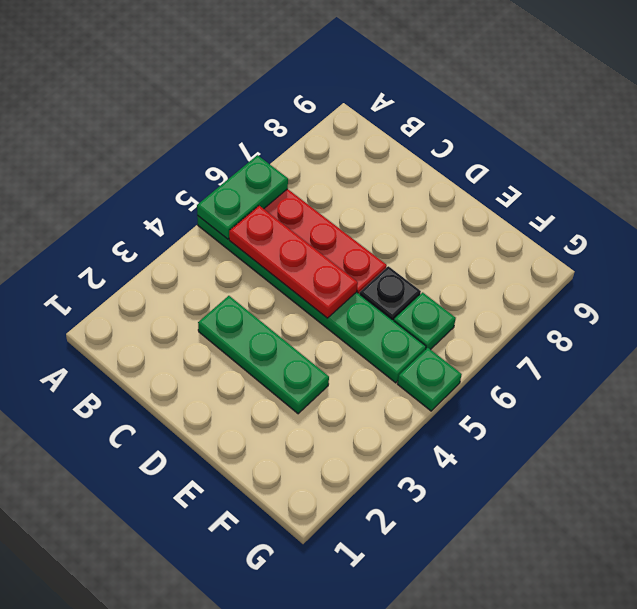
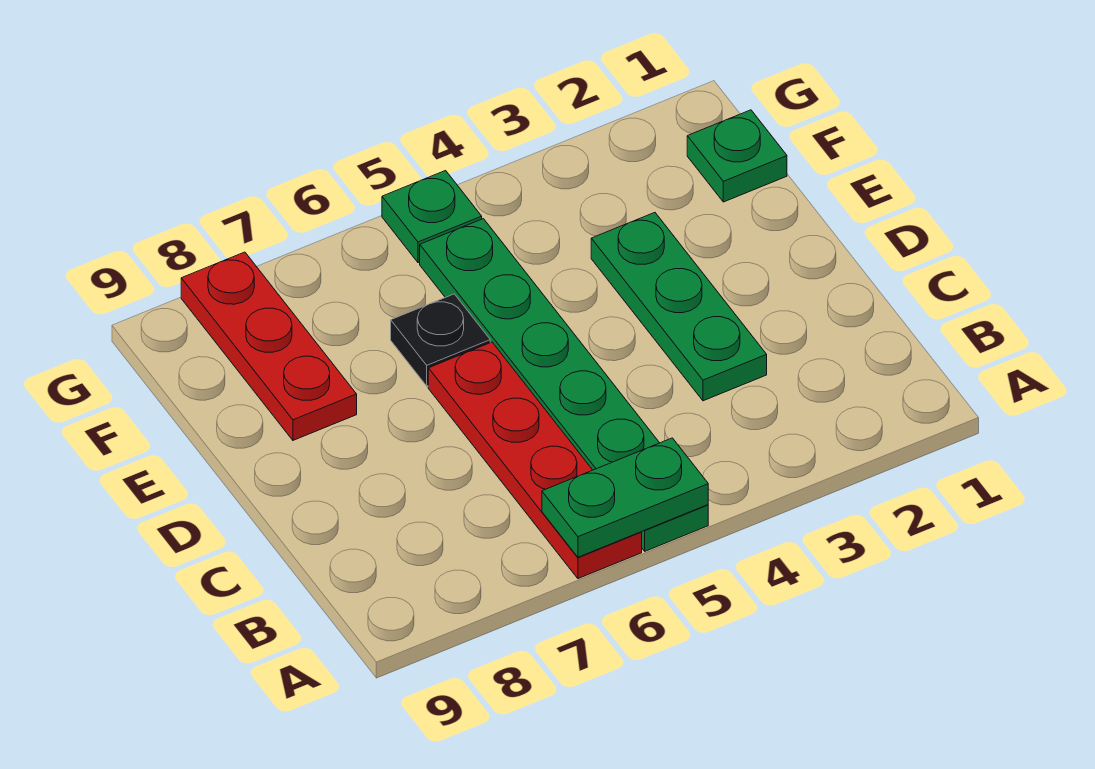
red plate B5:D5 level 2 -> red plate E8:G8 level 1
green plate F6 level 1 -> green plate F1 level 1

